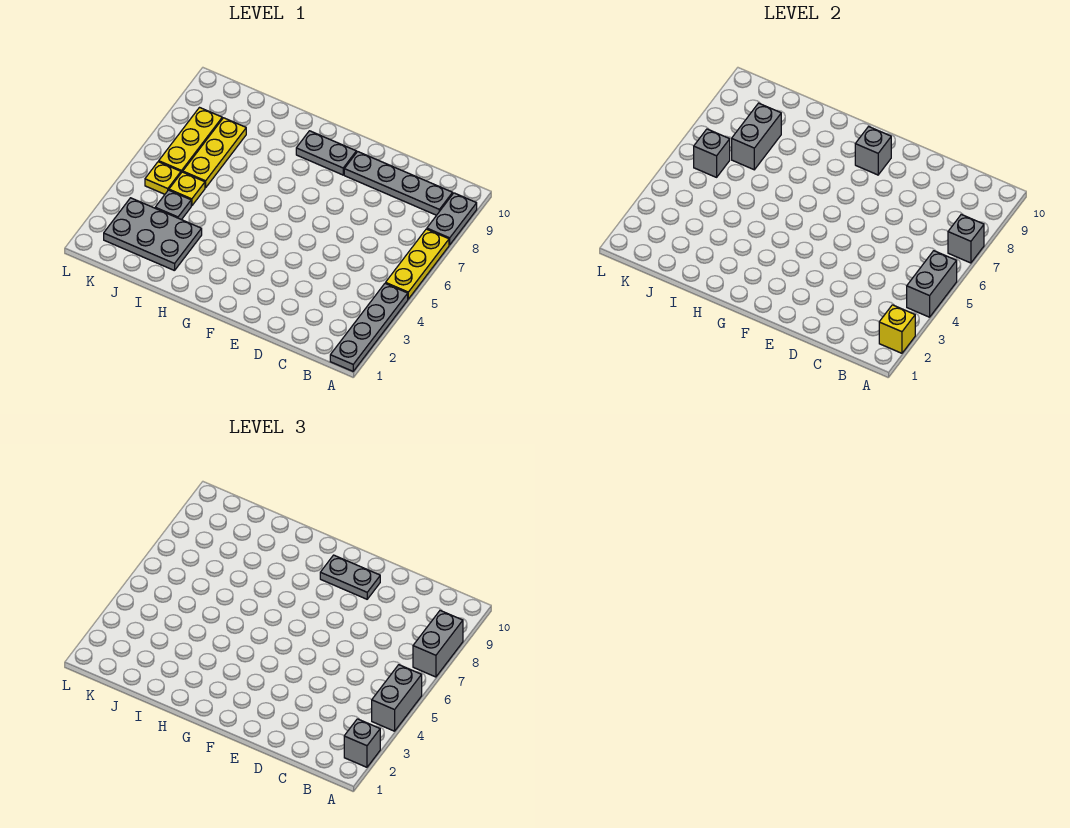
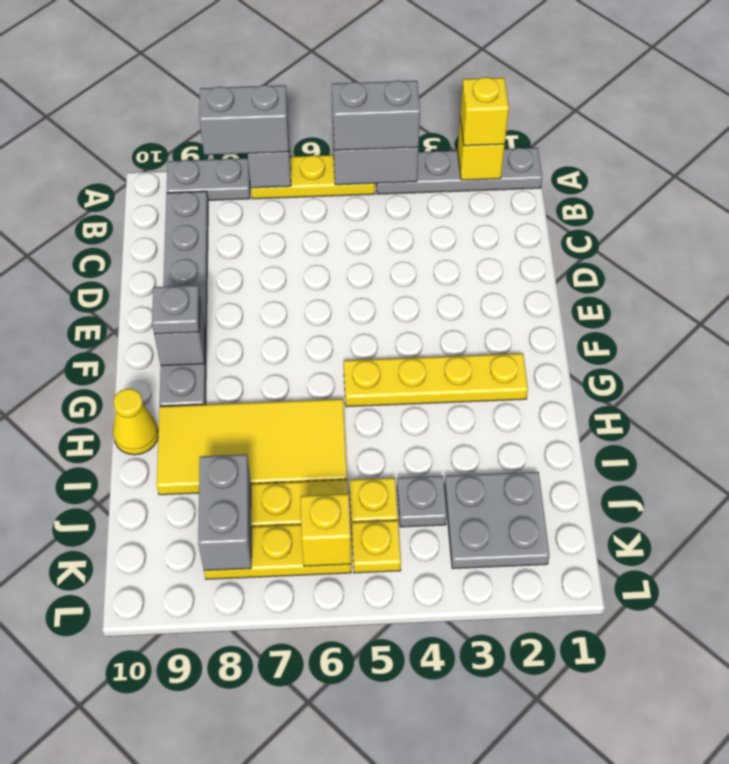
grey brick A2 level 3 -> yellow brick A2 level 3
grey plate E9:F9 level 3 -> grey plate F9 level 3
none -> yellow plate G2:G5 level 1
none -> yellow tile H6:I9 level 1
none -> yellow cone H10 level 1
grey plate I2:K3 level 1 -> grey plate J2:K3 level 1
grey brick J7:J8 level 2 -> grey brick J8:K8 level 2
grey brick K6 level 2 -> yellow brick K6 level 2

